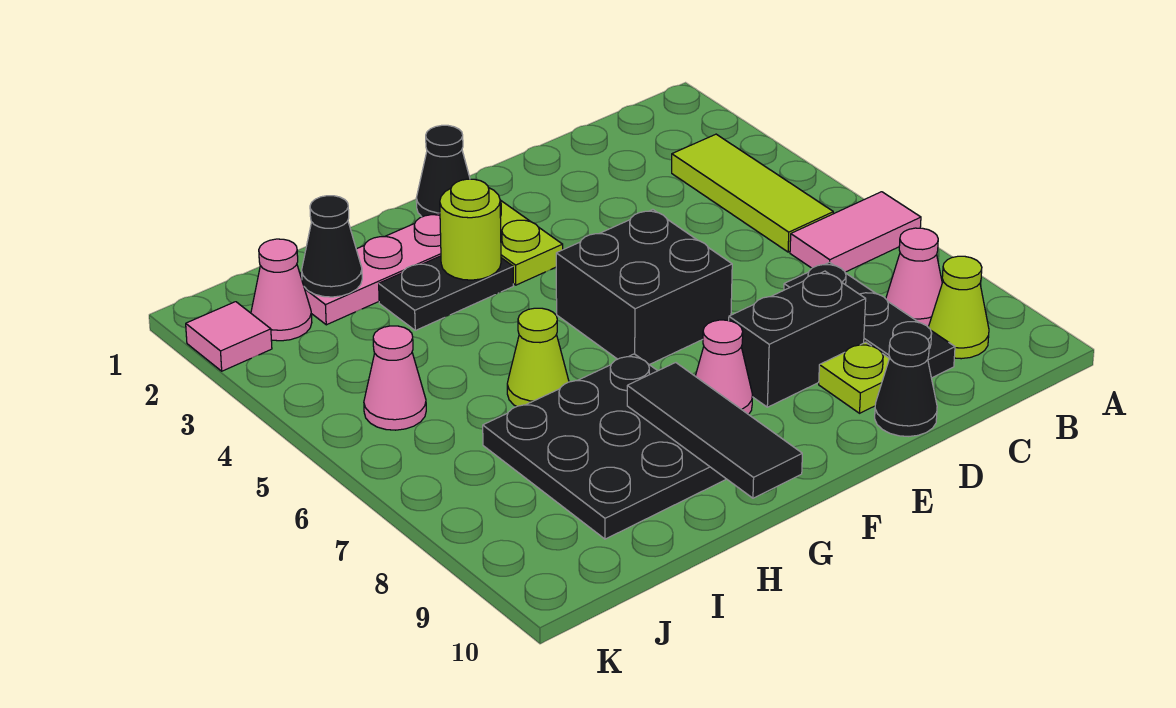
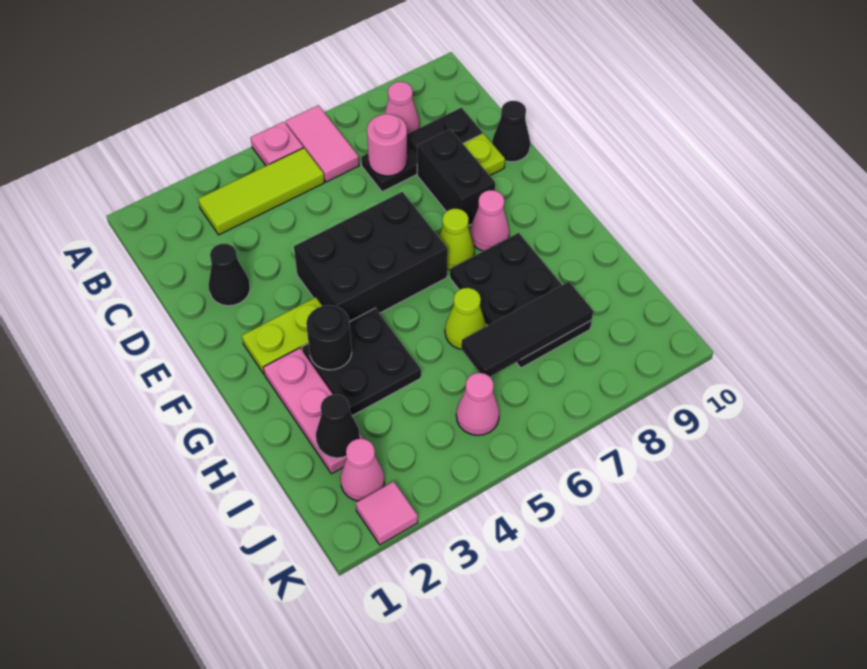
none -> pink plate A5 level 1
lime cone B9 level 1 -> lime cone F7 level 1
none -> pink round brick C7 level 2
black brick E5:F6 level 1 -> black brick E4:F6 level 1
black cone F1 level 1 -> black cone D2 level 1
black plate G3:H3 level 1 -> black plate G3:H4 level 1
lime round brick G3 level 2 -> black round brick G3 level 2
black plate G7:I9 level 1 -> black plate G7:I8 level 1
black tile G8:G10 level 2 -> black tile I6:I8 level 2

